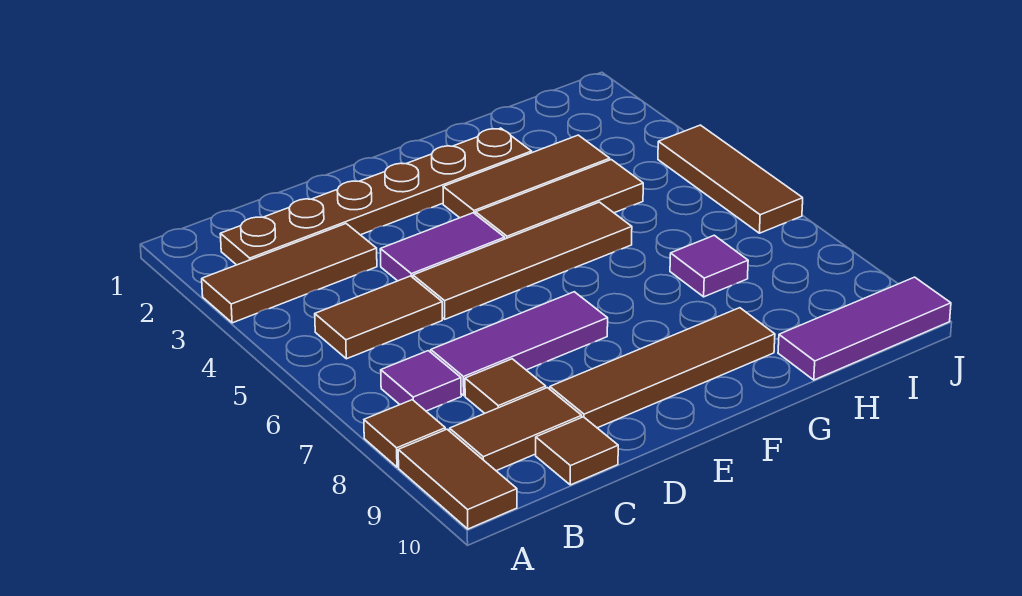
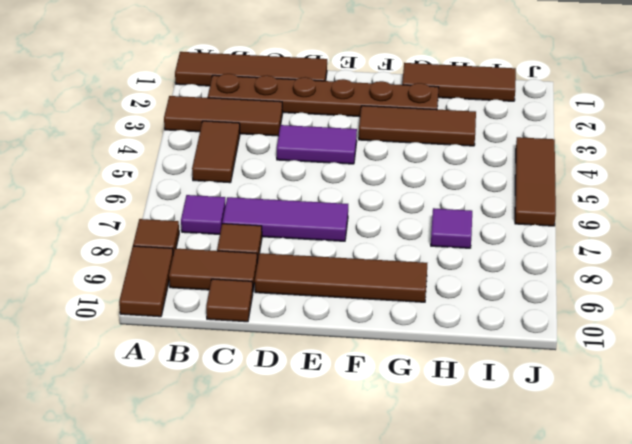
brown tile B5:C5 level 1 -> brown tile B4:B5 level 1
brown tile D5:G5 level 1 -> brown tile A1:D1 level 1
brown tile F4:H4 level 1 -> brown tile G1:I1 level 1
purple tile H10:J10 level 1 -> none

